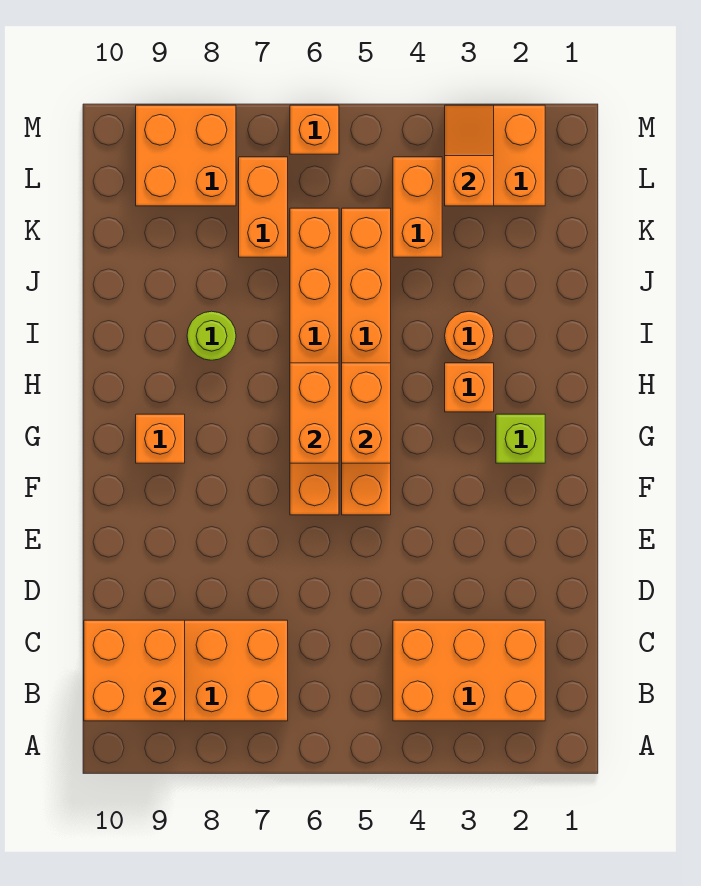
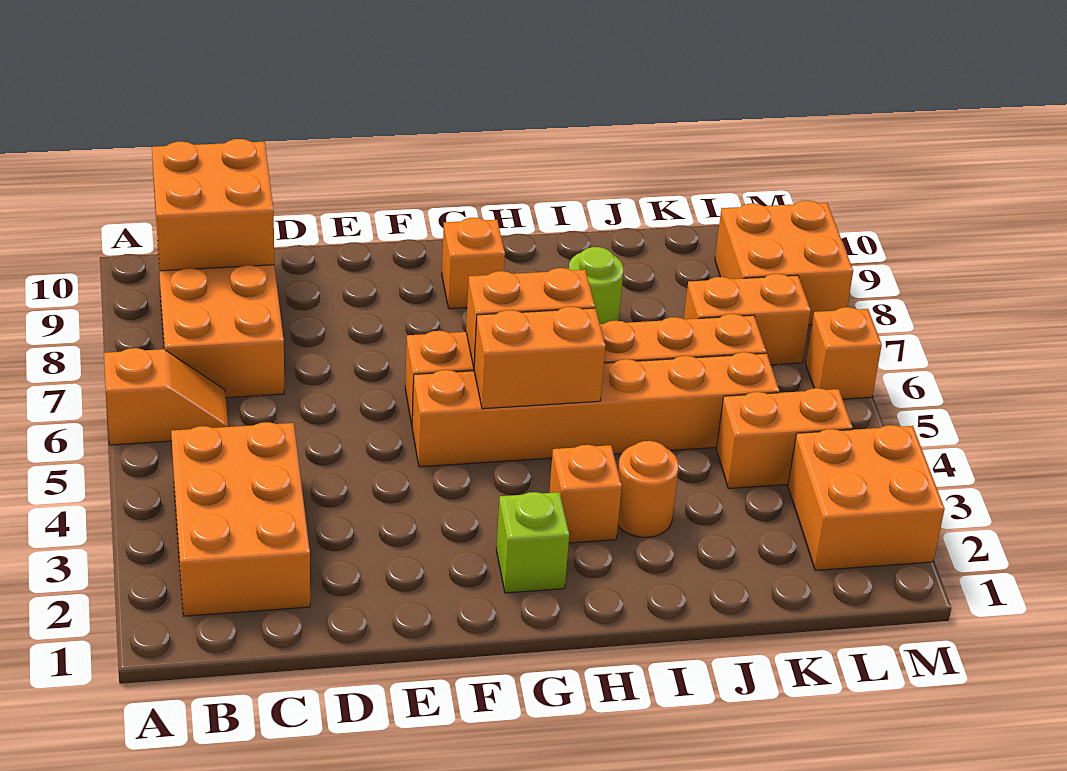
orange slope L3:M3 level 2 top L -> orange slope A6:B6 level 1 top A

